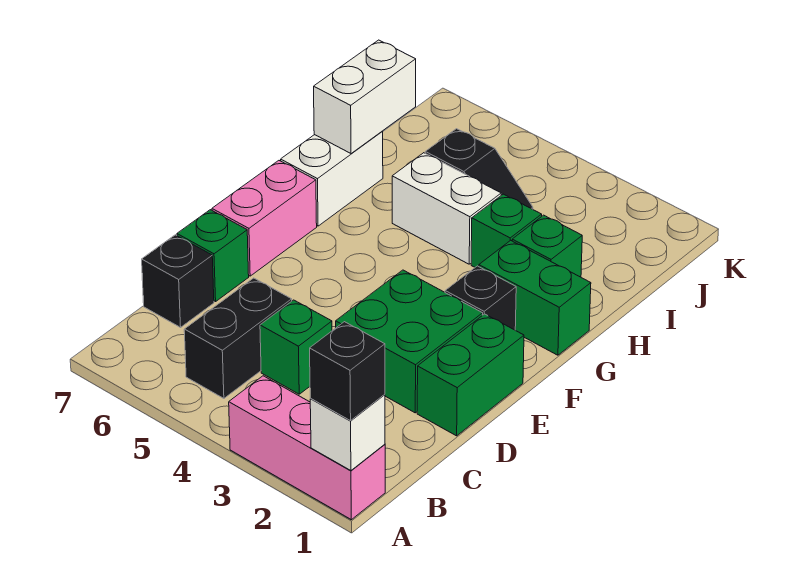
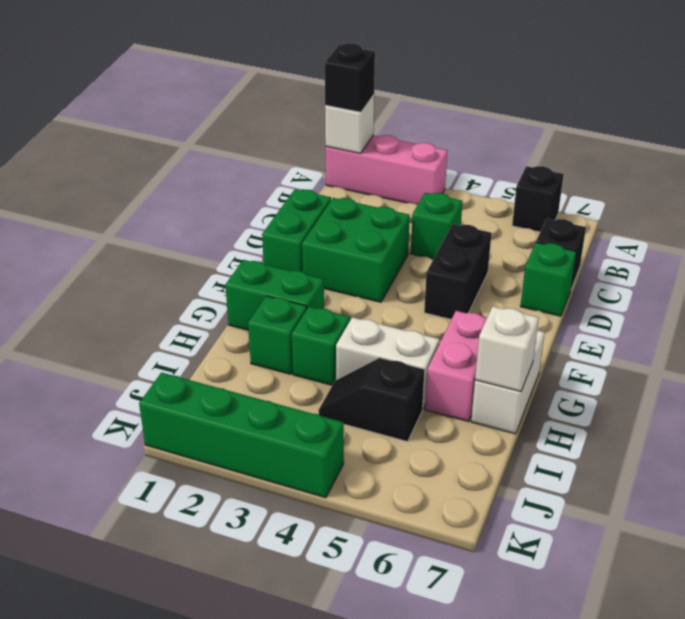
black brick B5:C5 level 1 -> black brick D5:E5 level 1
pink brick E7:F7 level 1 -> pink brick G6:H6 level 1
black brick F2 level 1 -> black brick A6 level 1
white brick H7:I7 level 2 -> white brick H7 level 2
none -> green brick K1:K4 level 1

